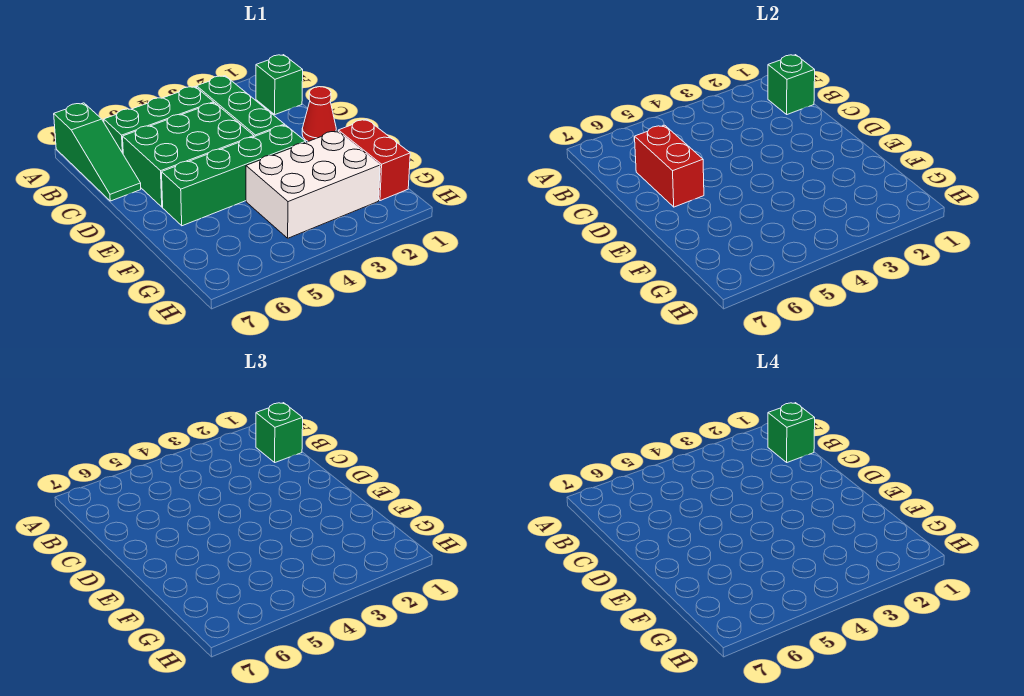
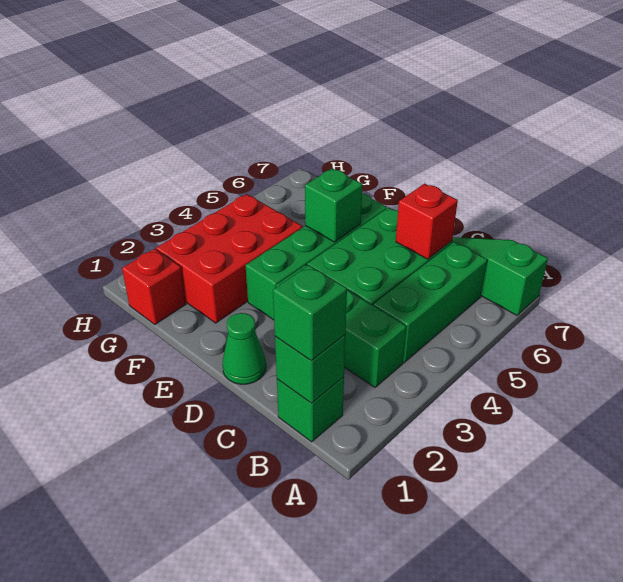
green brick B1 level 4 -> green brick E5 level 2
red brick C6:D6 level 2 -> red brick C6 level 2
red cone D1 level 1 -> green cone D1 level 1
red brick F1:G1 level 1 -> red brick G1 level 1
white brick F2:G4 level 1 -> red brick F2:G4 level 1

